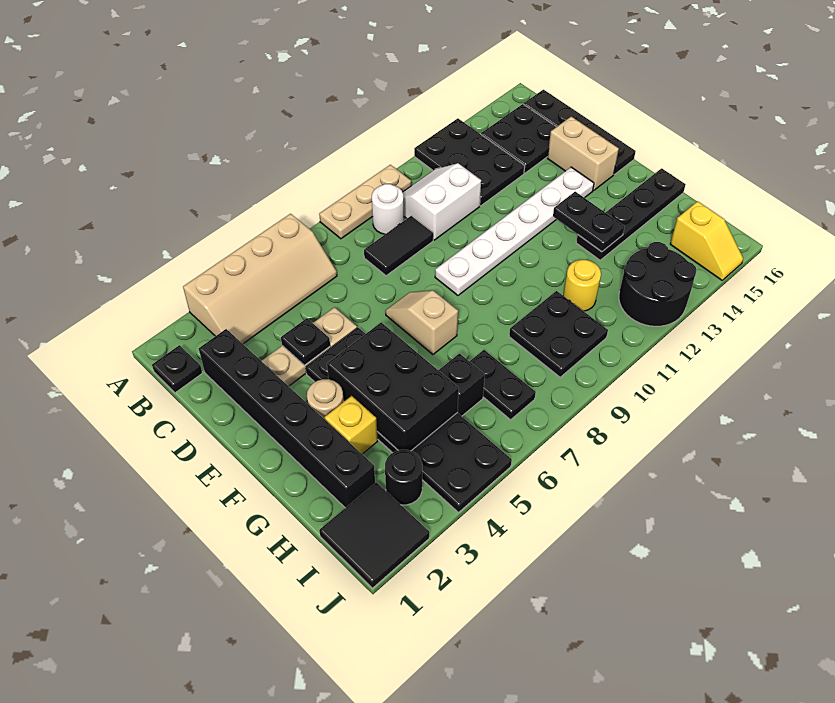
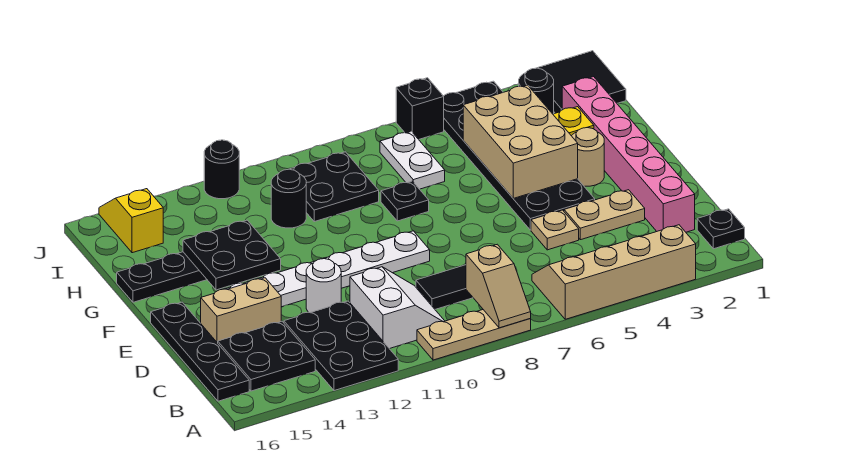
white round brick B9 level 1 -> white round brick D12 level 1
white slope B10:C11 level 1 top C -> white slope B10:C11 level 1 top 11
black brick C2:H2 level 1 -> pink brick C2:H2 level 1
black plate D4 level 2 -> black plate G8 level 1
tan brick D15:E15 level 1 -> tan brick D14:D15 level 1
tan slope E7:F7 level 1 top F -> tan slope A8:B8 level 2 top B
black brick F4:H5 level 2 -> tan brick F4:H5 level 2
black plate F13:G13 level 2 -> black plate F13:G14 level 2
black brick H6 level 1 -> black brick J6 level 1
black plate H7:I7 level 1 -> white plate H7:I7 level 1
yellow round brick H11 level 1 -> black round brick H11 level 1
black round brick I12:J13 level 1 -> black round brick J12 level 1

